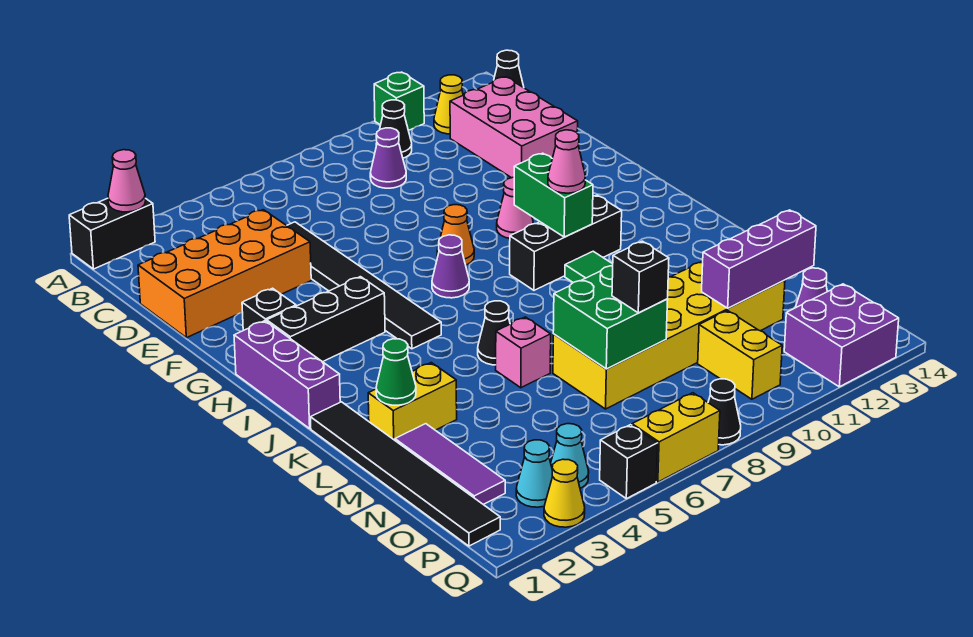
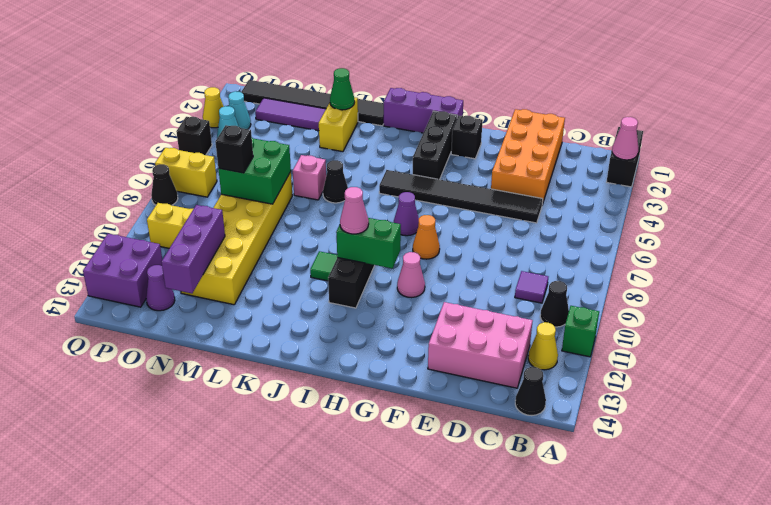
purple cone C9 level 1 -> purple tile C9 level 1
yellow brick Q6:Q7 level 1 -> yellow brick P7:Q7 level 1

